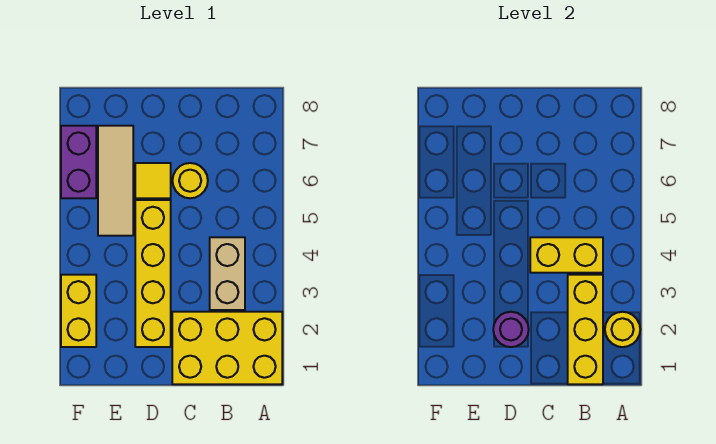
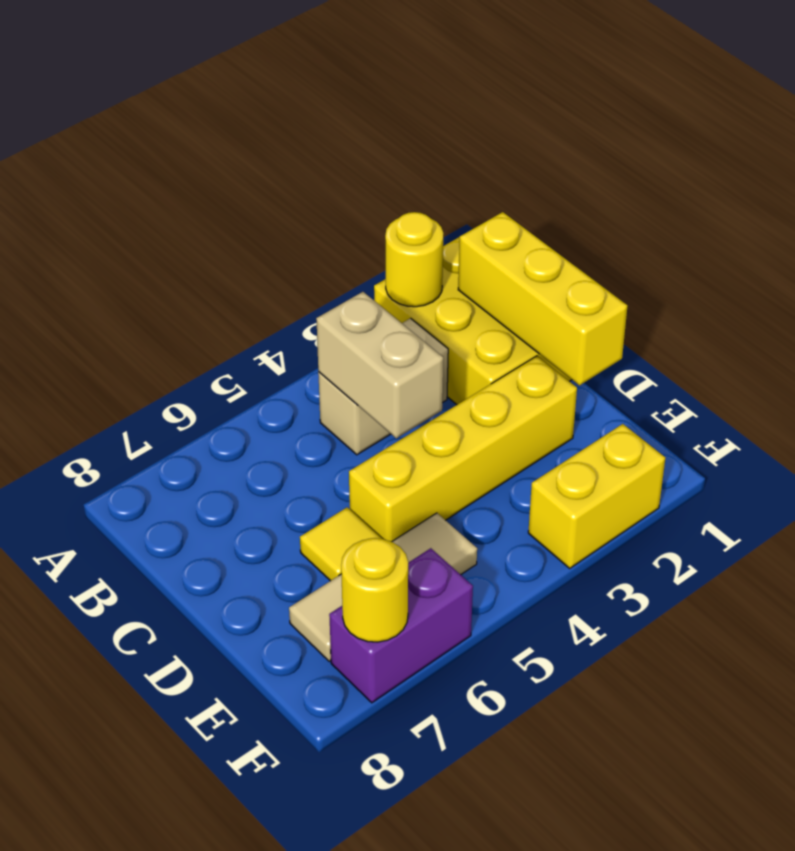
yellow brick B1:B3 level 2 -> yellow brick B1:D1 level 2
yellow brick B4:C4 level 2 -> tan brick B4:C4 level 2
yellow round brick C6 level 1 -> yellow round brick F7 level 2
purple round brick D2 level 2 -> none

